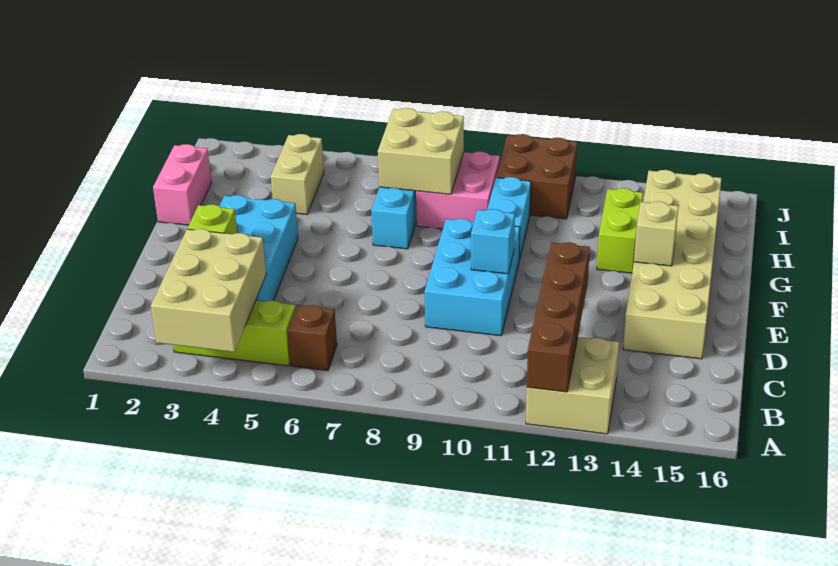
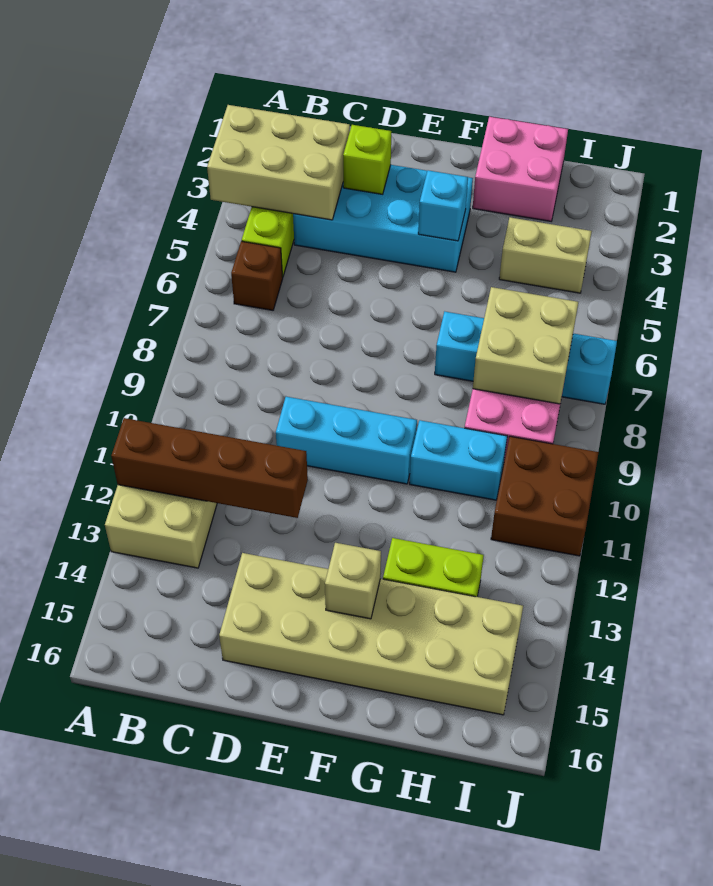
cyan brick D9:F10 level 1 -> cyan brick D10:F10 level 1
cyan brick E10 level 2 -> cyan brick F4 level 2
pink brick G1:H1 level 1 -> pink brick G1:H2 level 1

